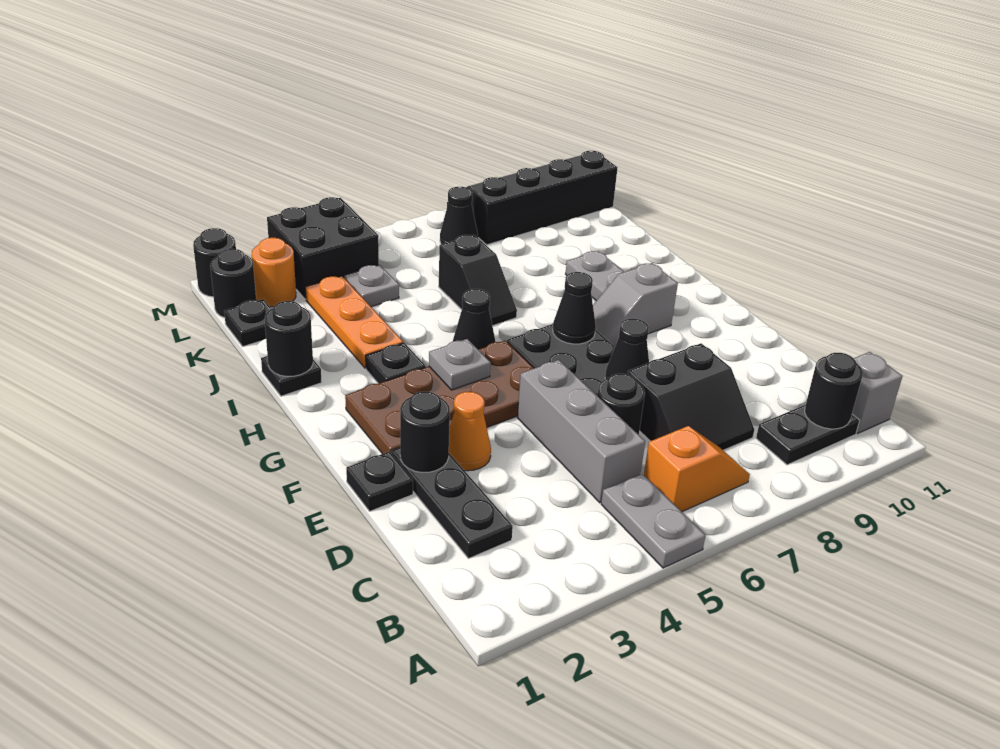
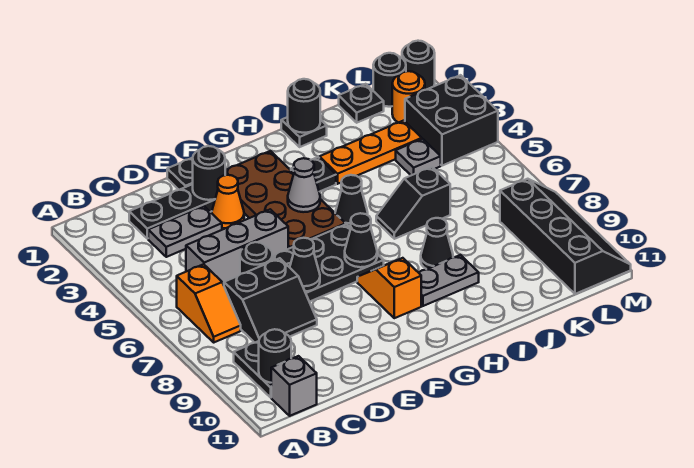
grey plate A5:B5 level 1 -> grey plate C3:D3 level 1
black slope C7:D8 level 1 top D -> black slope C7:D8 level 1 top 7
grey plate G4 level 2 -> grey cone G4 level 2
grey slope G8:G9 level 1 top 9 -> orange slope G8:G9 level 1 top 9
black cone L7 level 1 -> black cone I8 level 1

